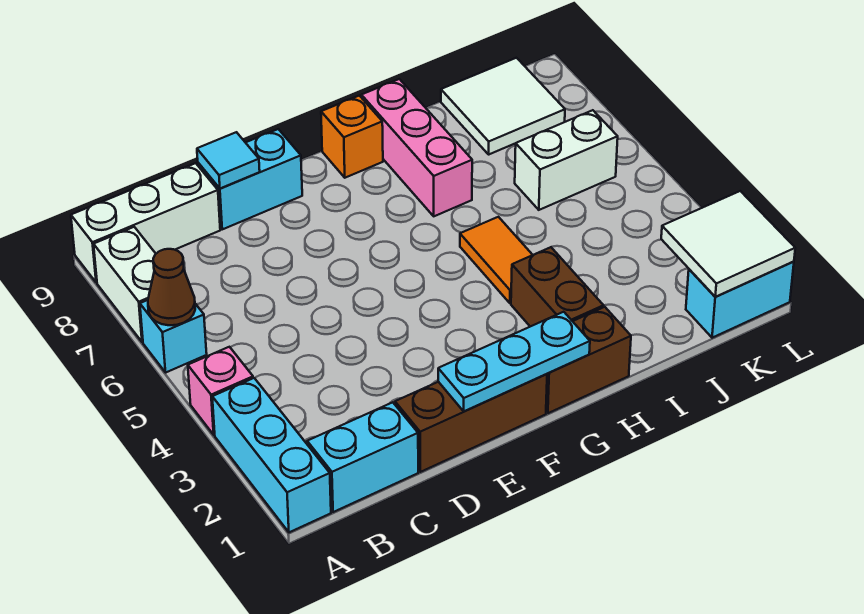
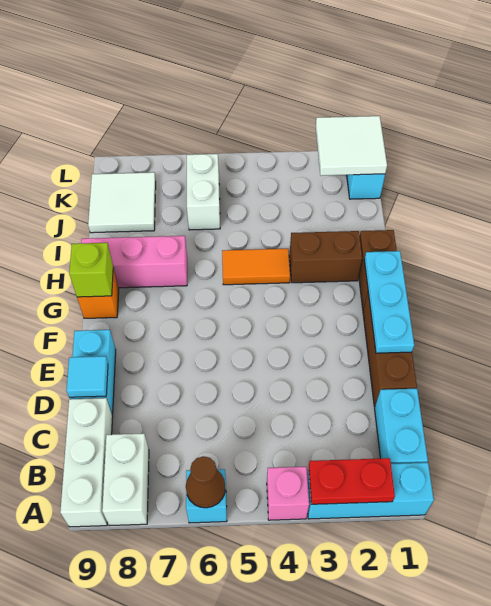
none -> red plate A2:A3 level 2
white brick A7:A8 level 1 -> white brick A8:B8 level 1
none -> lime brick G9 level 2

